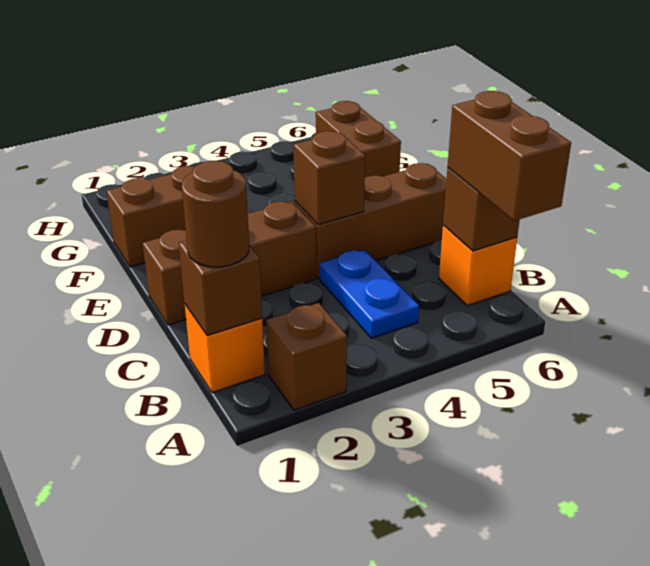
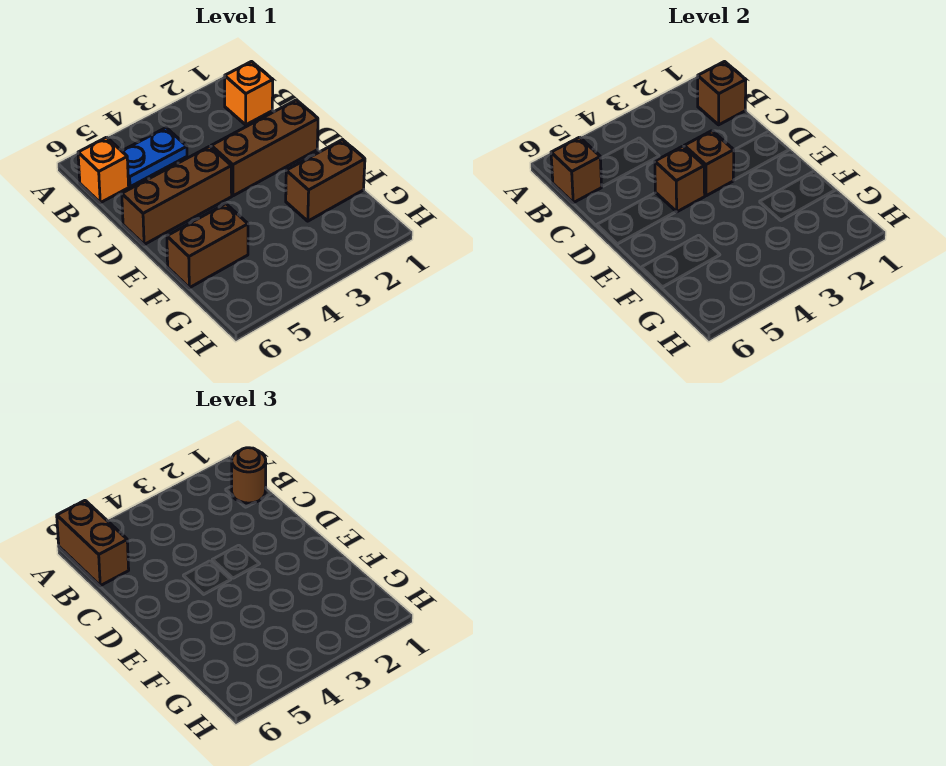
brown brick A2 level 1 -> brown brick D3 level 2
blue plate B4:C4 level 1 -> blue plate B4:B5 level 1
brown brick F6:G6 level 1 -> brown brick F5:F6 level 1

